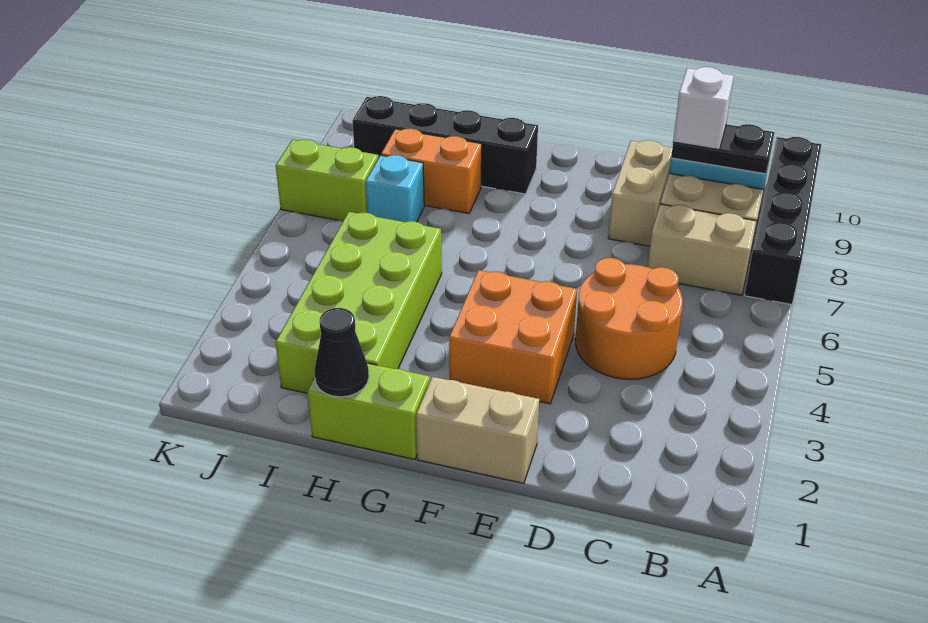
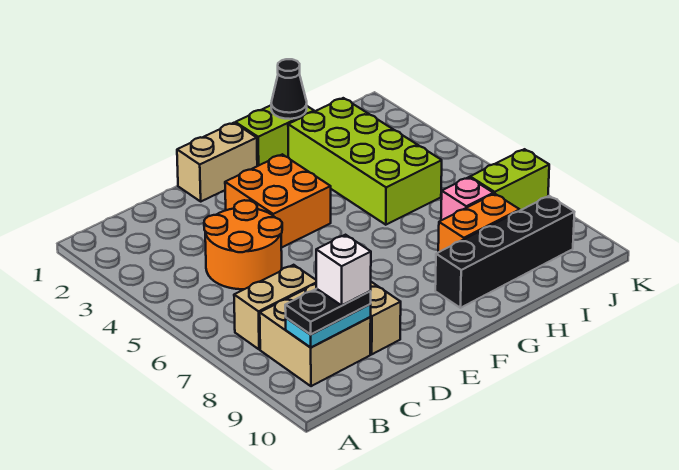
black brick A7:A10 level 1 -> none
cyan brick I7 level 1 -> pink brick I7 level 1

